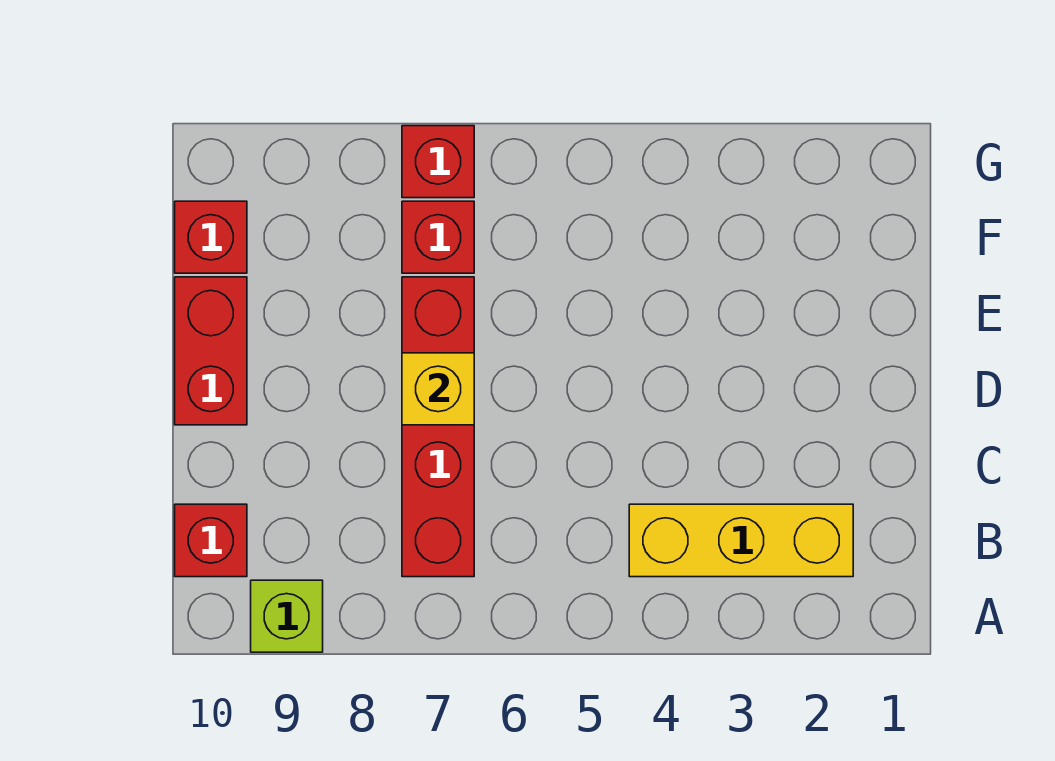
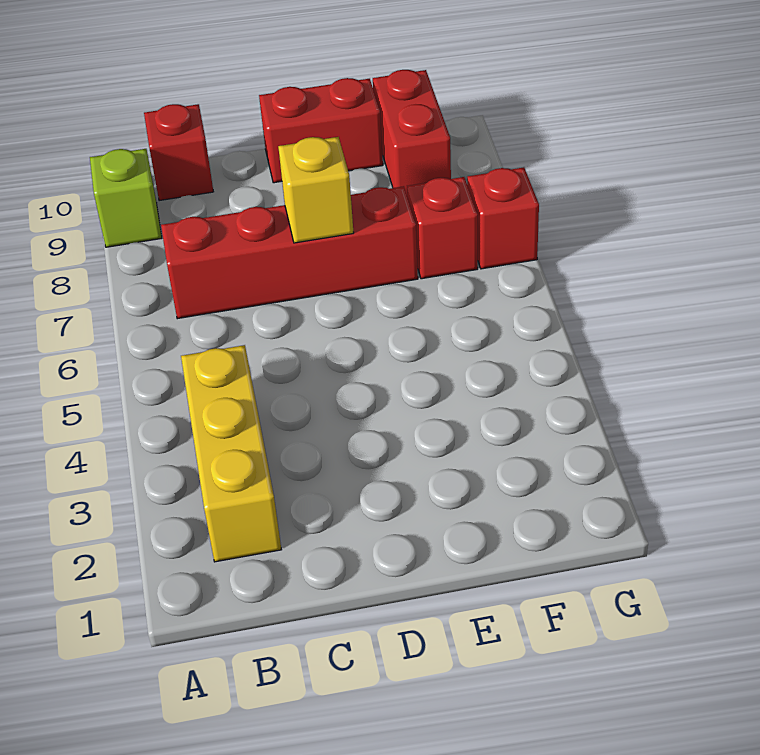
red brick F10 level 1 -> red brick F9:F10 level 1

